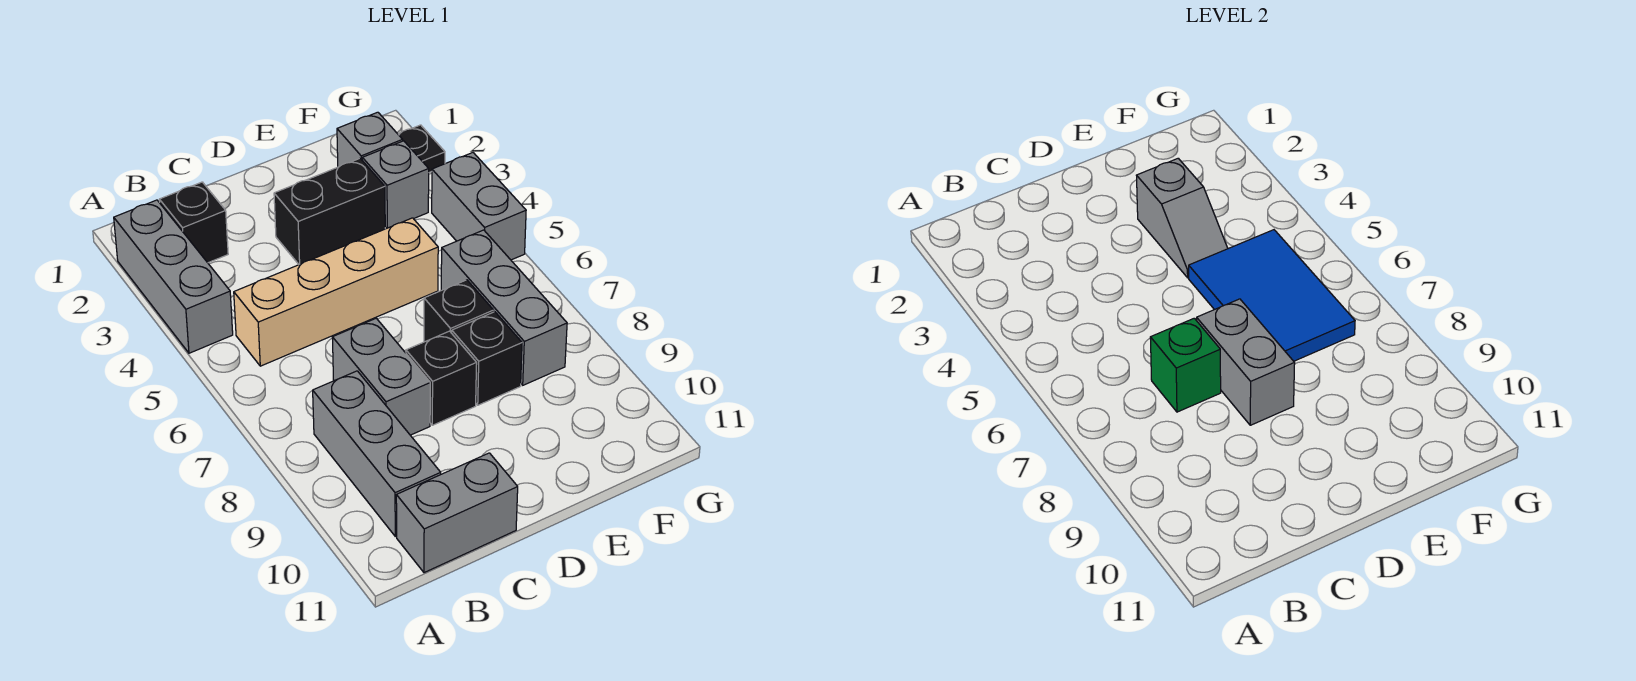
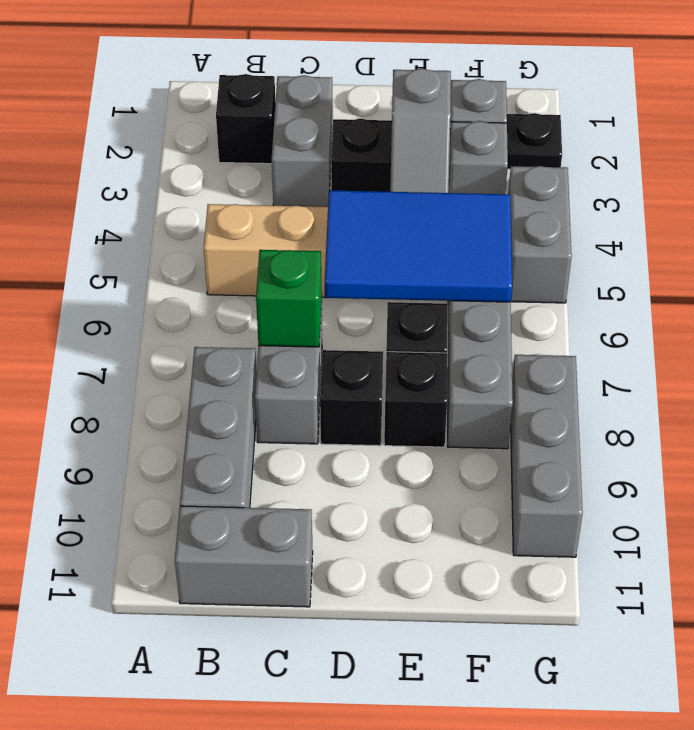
grey brick A2:A4 level 1 -> grey brick G8:G10 level 1
grey brick D7:D8 level 2 -> grey brick C2:C3 level 1
blue tile E5:F7 level 2 -> blue tile D5:F6 level 2

